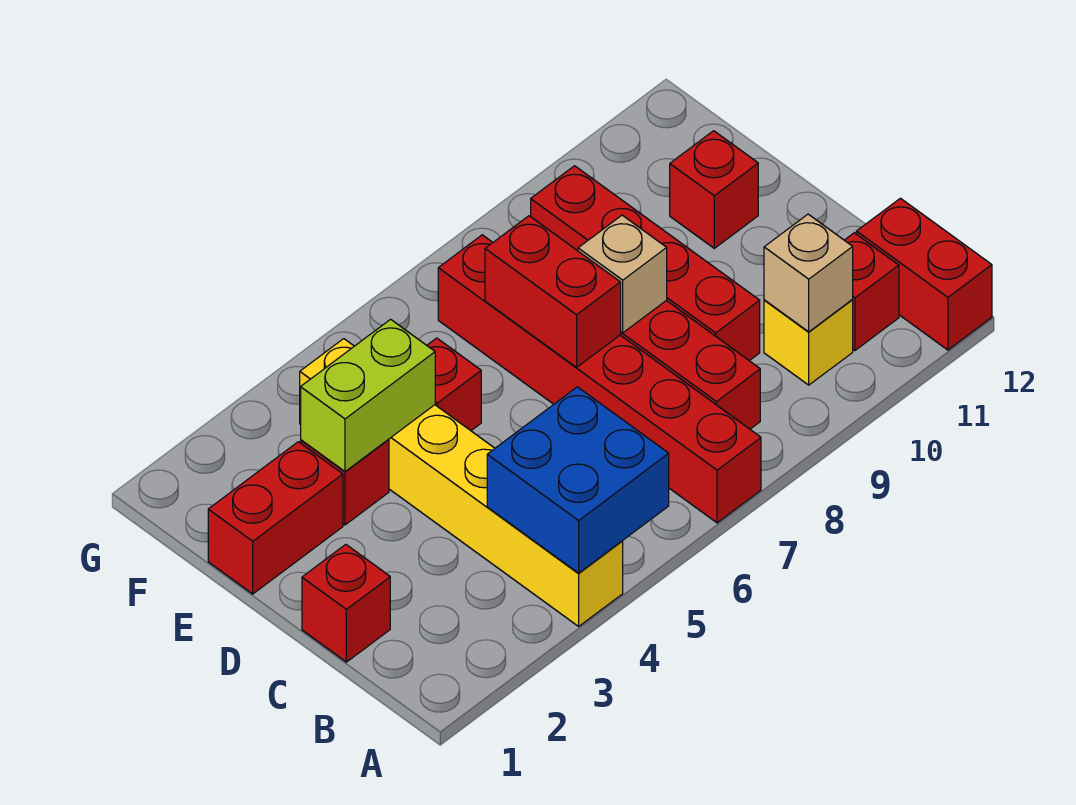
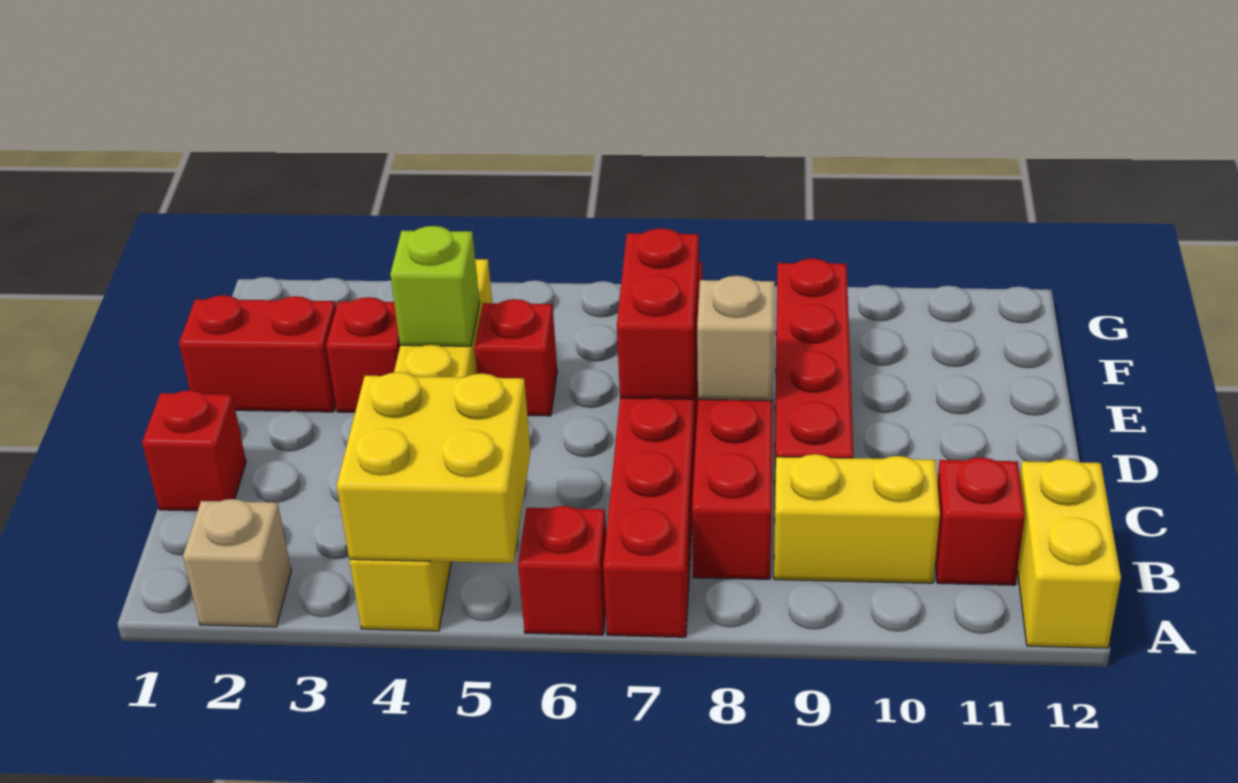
blue brick A4:B5 level 2 -> yellow brick A4:B5 level 2
red brick A12:B12 level 1 -> yellow brick A12:B12 level 1
yellow brick B10 level 1 -> yellow brick B9:B10 level 1
tan brick B10 level 2 -> tan brick A2 level 1
lime brick E3:E4 level 2 -> lime brick E4 level 2
red brick E11 level 1 -> red brick A6 level 1

